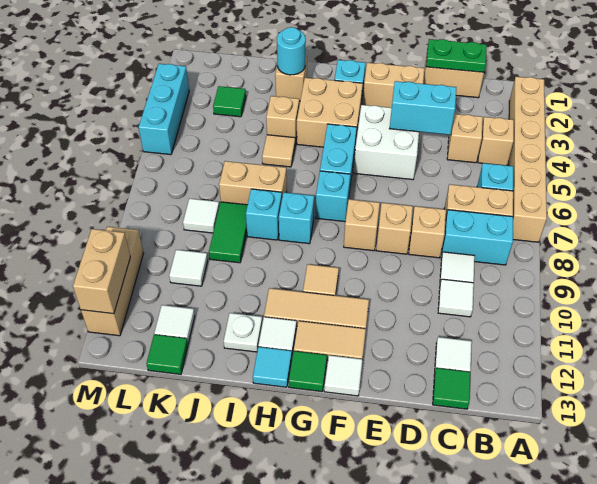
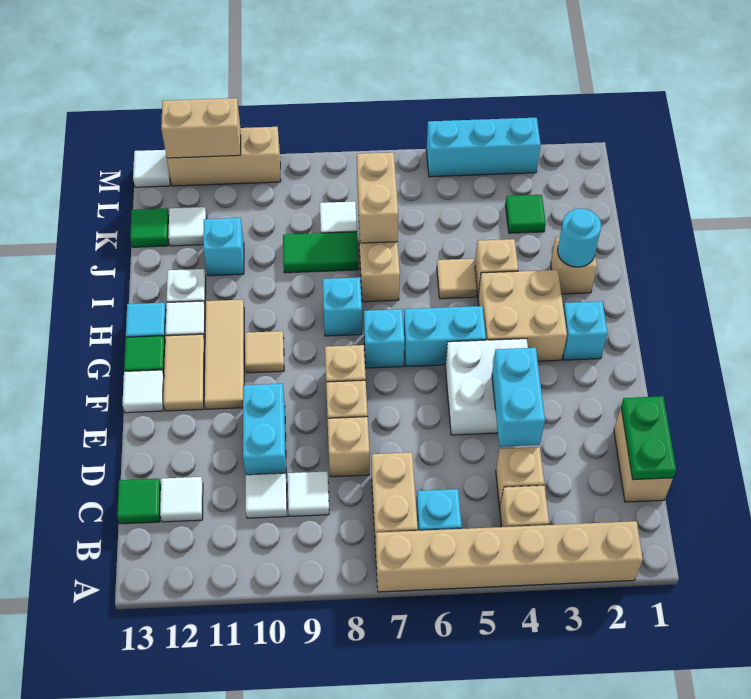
cyan brick B8:C8 level 1 -> cyan brick D10:E10 level 1
tan brick E2:F2 level 1 -> tan brick J7:K7 level 2
cyan brick I8 level 1 -> cyan brick J11 level 1
white tile K10 level 1 -> white tile M13 level 1

